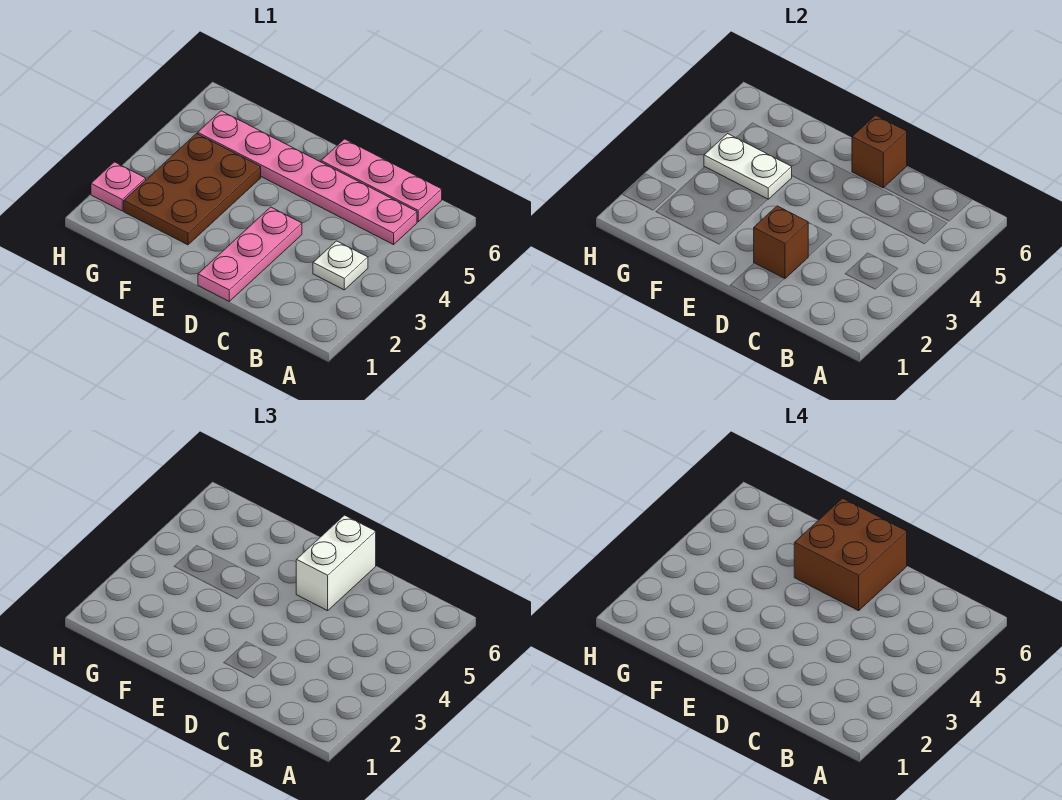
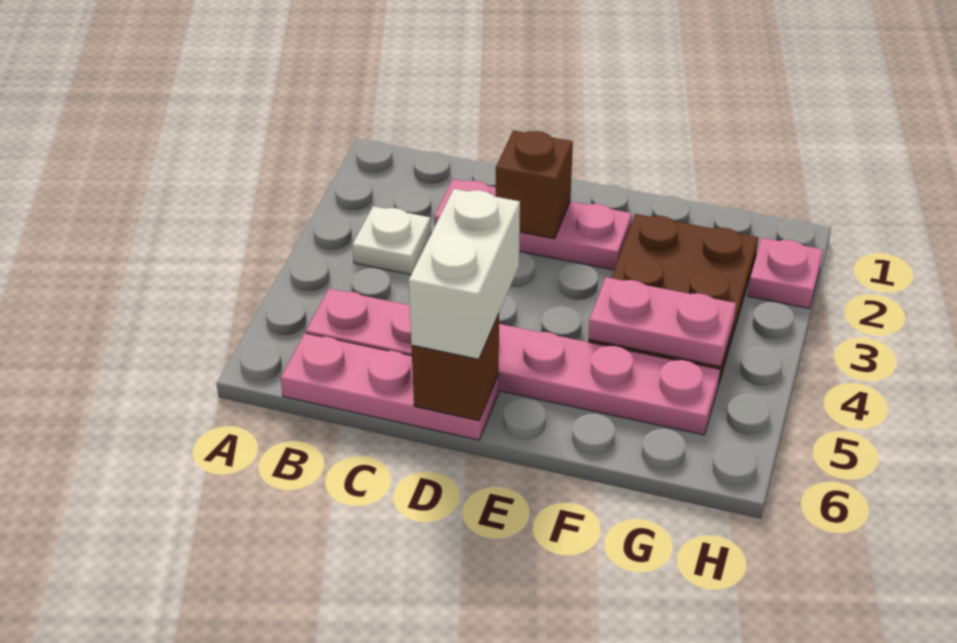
pink plate D1:D3 level 1 -> pink plate C2:E2 level 1
brown brick D5:E6 level 4 -> none
white plate F4:G4 level 2 -> pink plate F4:G4 level 2

